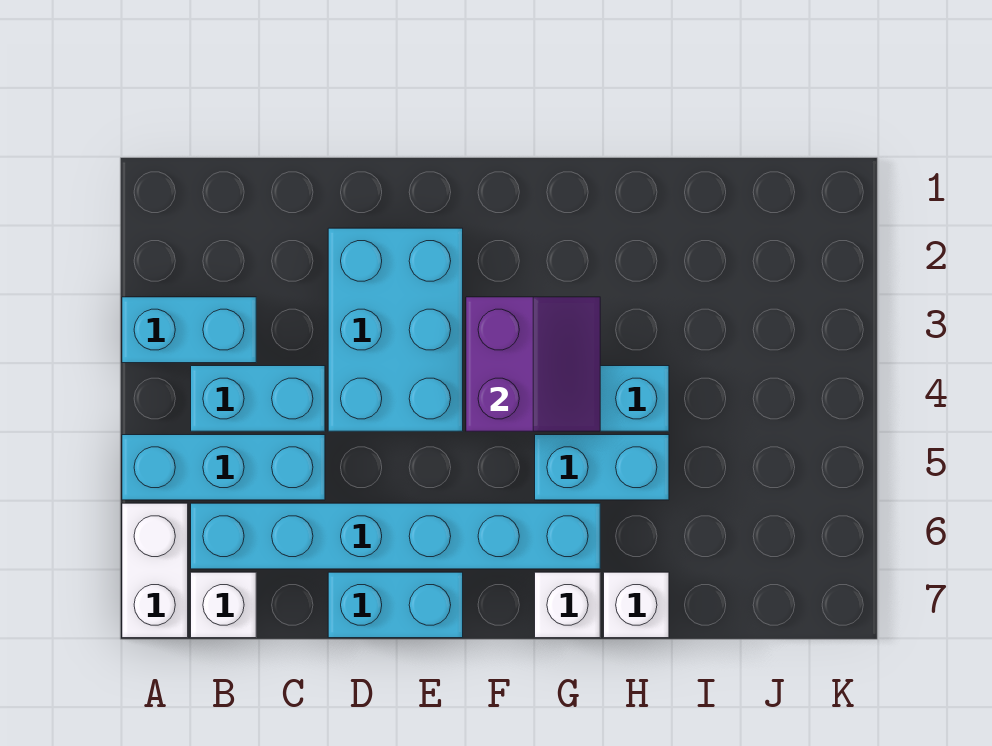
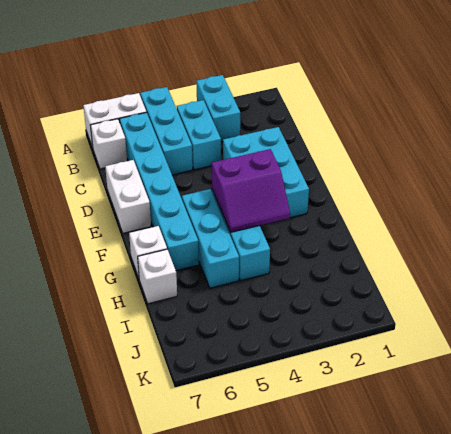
cyan brick D2:E4 level 1 -> cyan brick D2:F3 level 1
cyan brick D7:E7 level 1 -> white brick D7:E7 level 1
cyan brick G5:H5 level 1 -> cyan brick F5:H5 level 1

